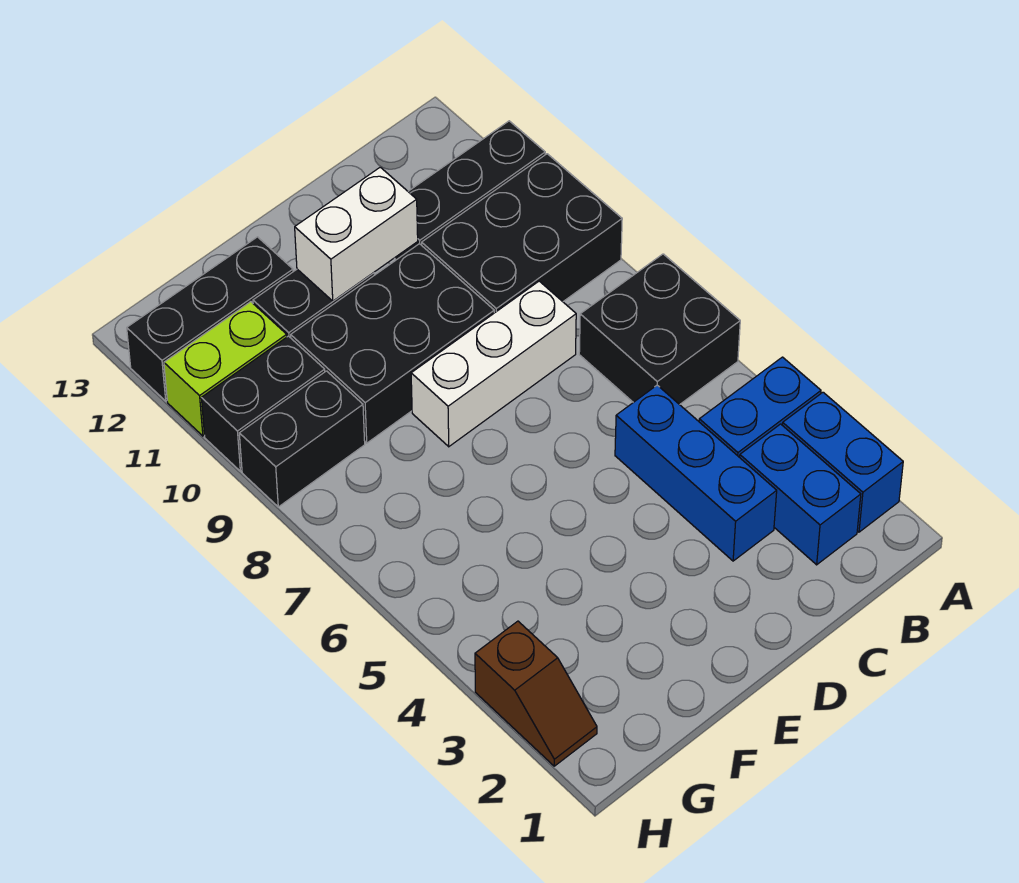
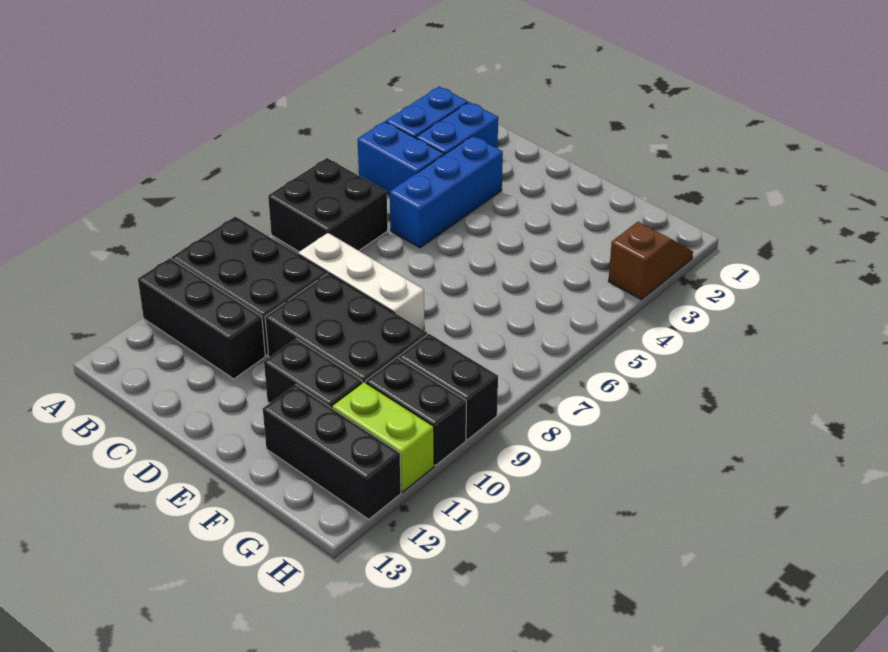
white brick D11:E11 level 2 -> none

